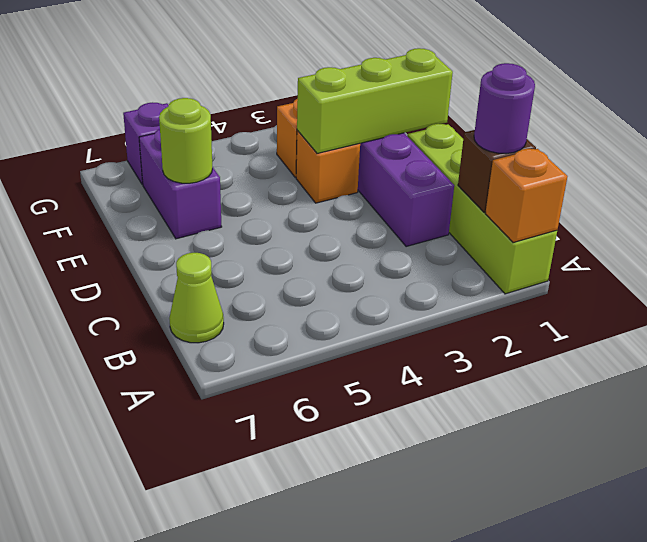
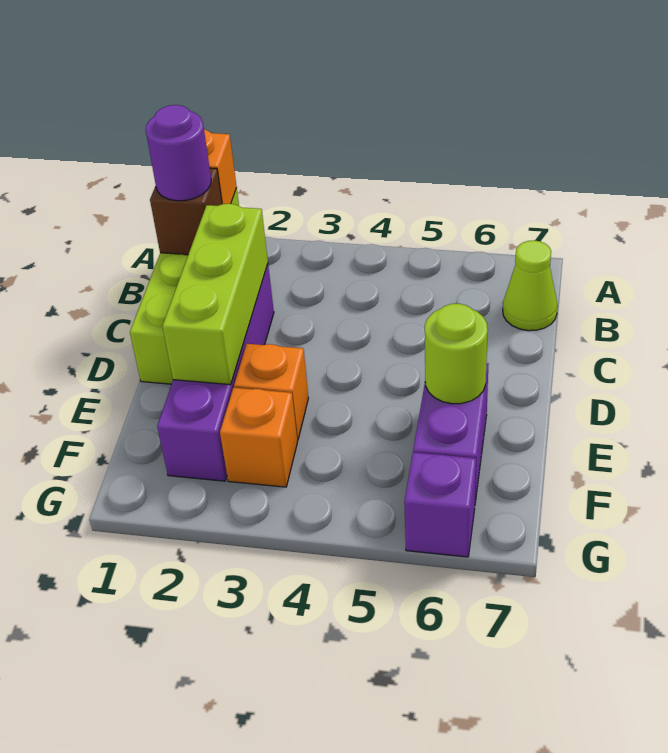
lime brick E1:E3 level 2 -> lime brick C2:E2 level 2

